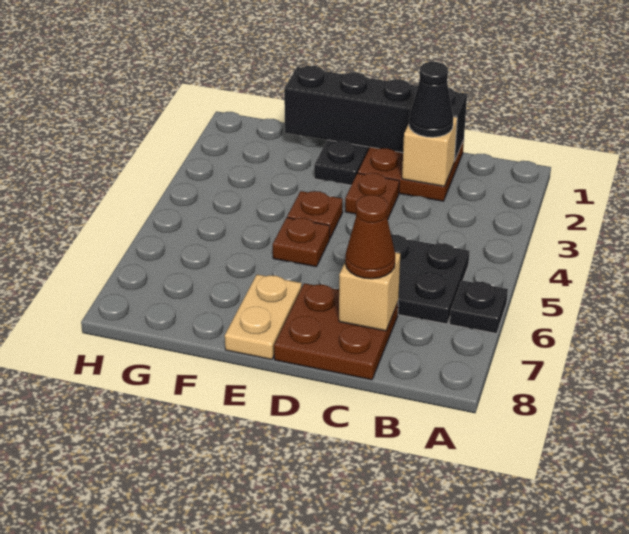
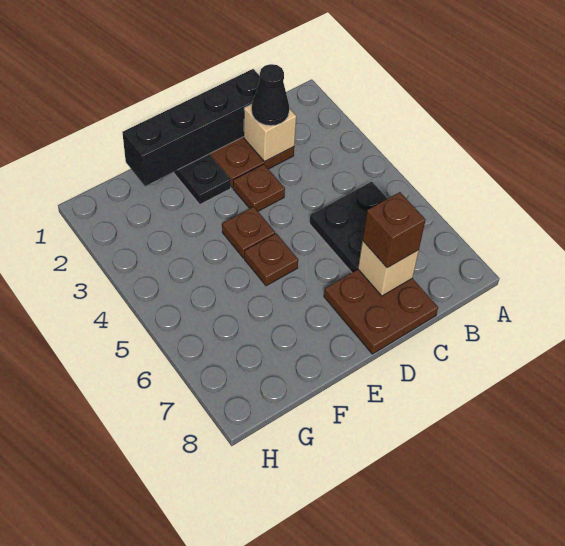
black plate A6 level 1 -> none
brown cone C7 level 3 -> brown brick C7 level 3
tan plate E7:E8 level 1 -> none

